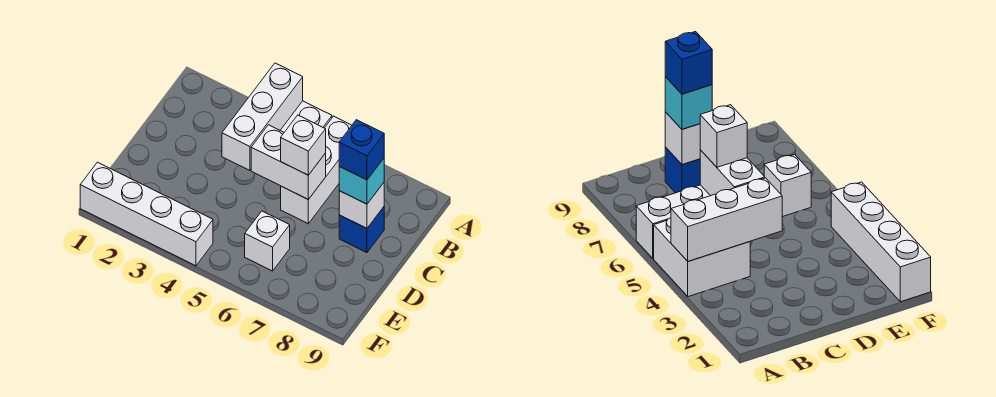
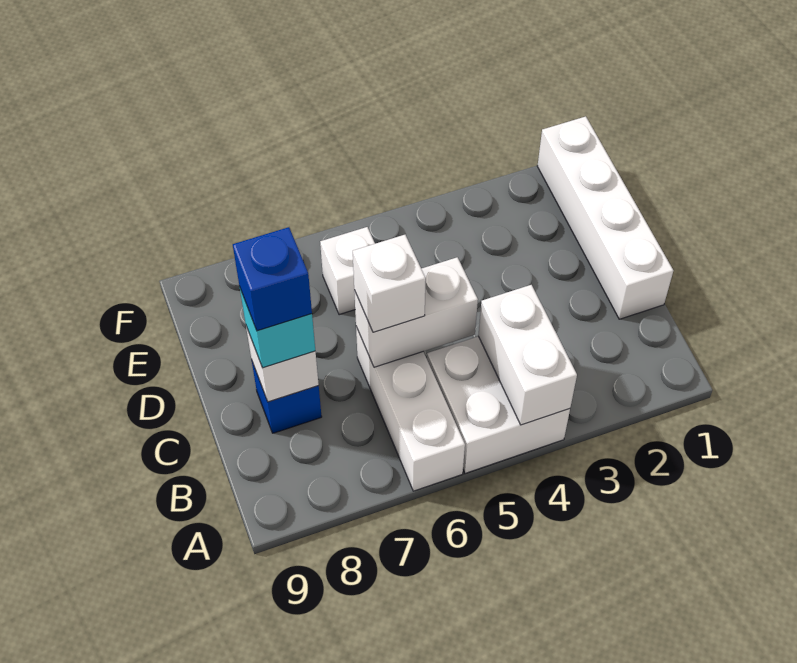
white brick A4:C4 level 2 -> white brick A4:B4 level 2
white brick F1:F4 level 1 -> white brick C1:F1 level 1

